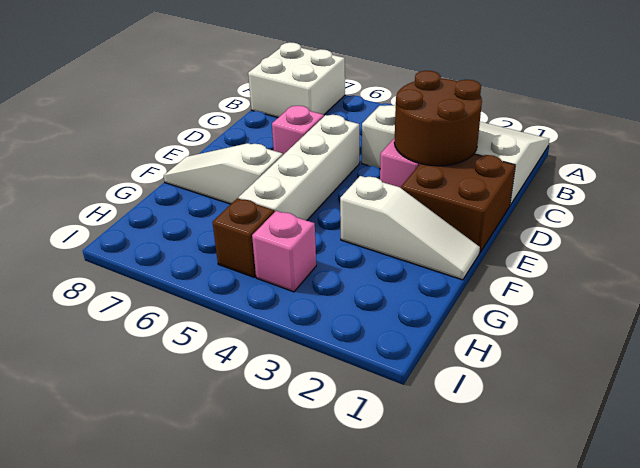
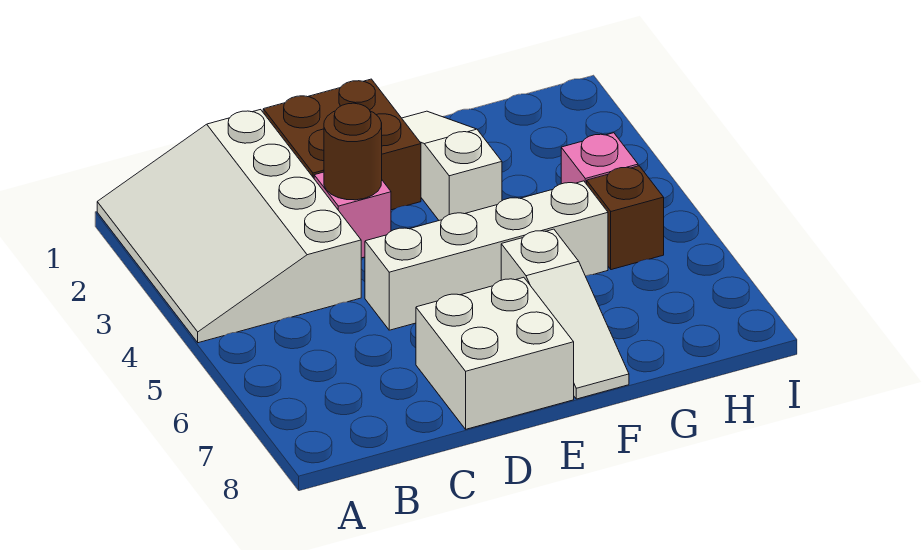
white brick A7:B8 level 1 -> white brick D7:E8 level 1
brown round brick C2:D3 level 2 -> brown round brick D3 level 2
pink brick D6 level 1 -> none

